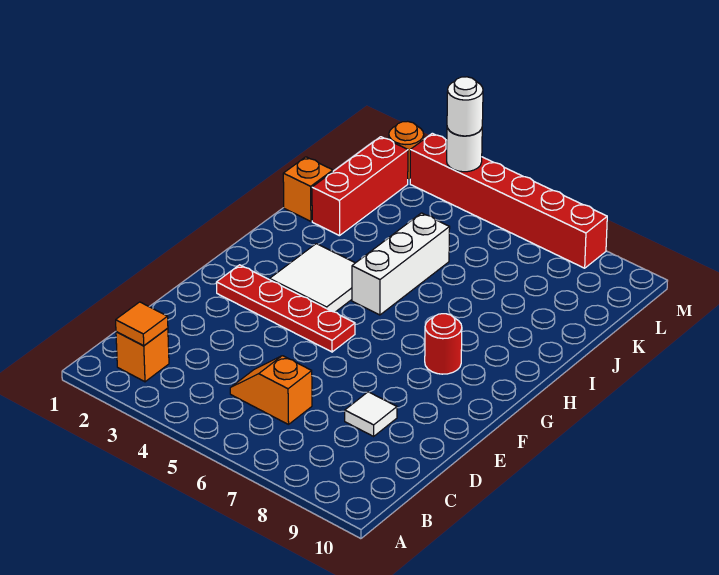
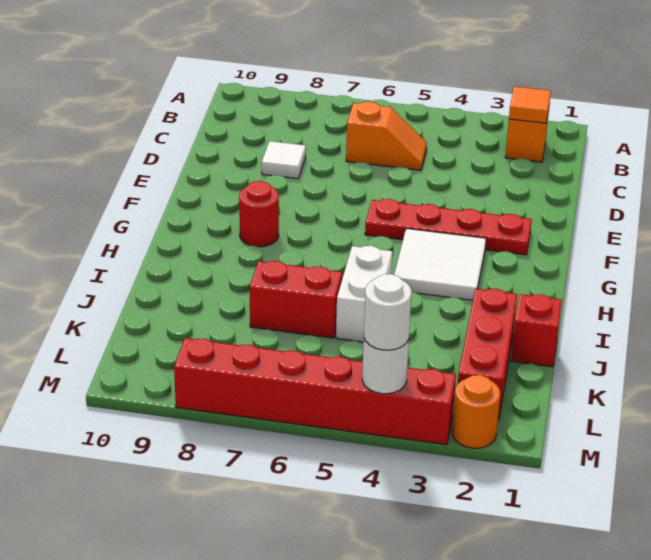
white brick H5:J5 level 1 -> white brick I5:J5 level 1
orange brick J1 level 1 -> red brick J1 level 1
none -> red brick J6:J7 level 1

